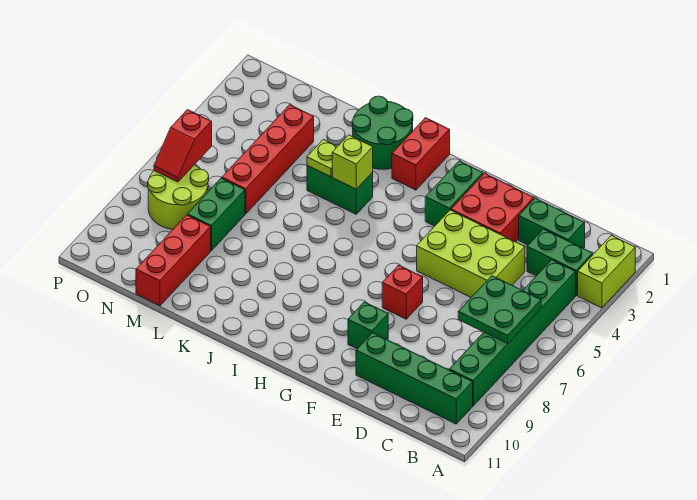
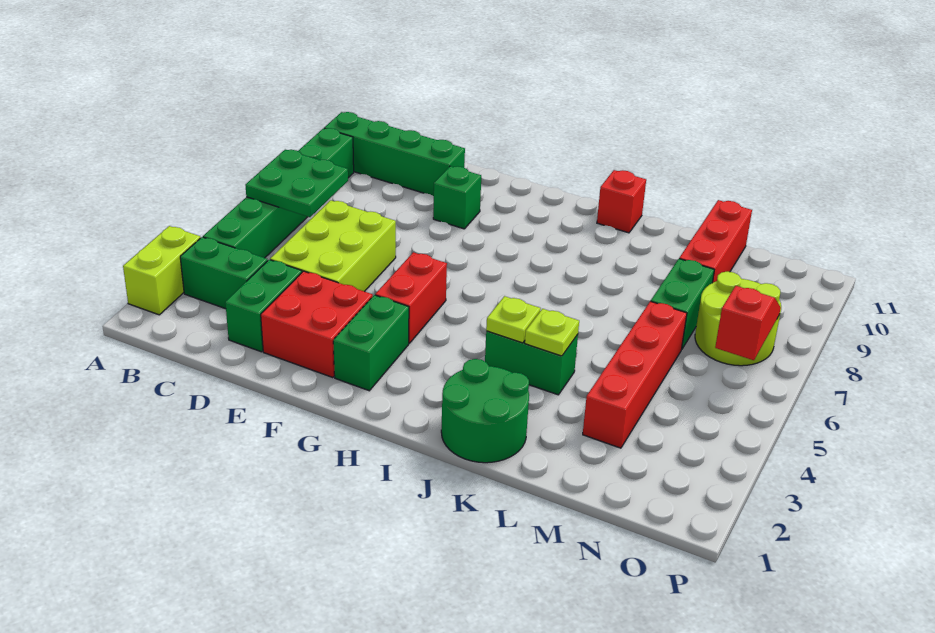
green brick C2:D2 level 1 -> green brick D2:D3 level 1
lime brick D4:F5 level 1 -> lime brick D4:E6 level 1
red brick F7 level 1 -> red brick J11 level 1
red brick I1:I2 level 1 -> red brick G4:G5 level 1
lime brick J4 level 2 -> lime plate J4 level 2

